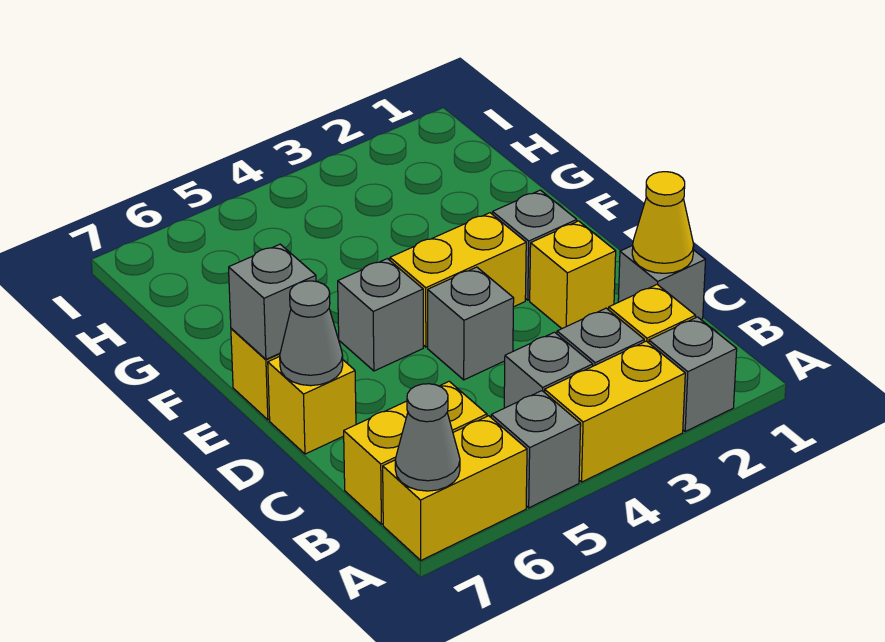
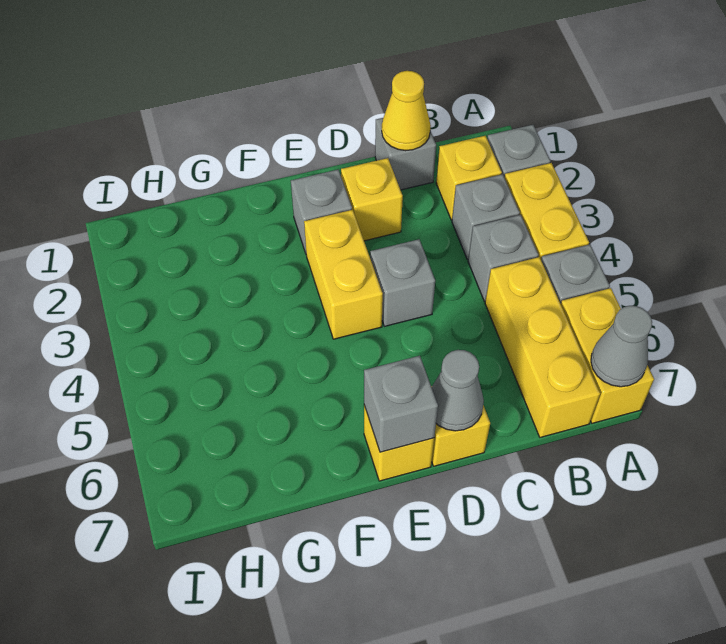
yellow brick B6:B7 level 1 -> yellow brick B5:B7 level 1
grey brick E5 level 1 -> none

